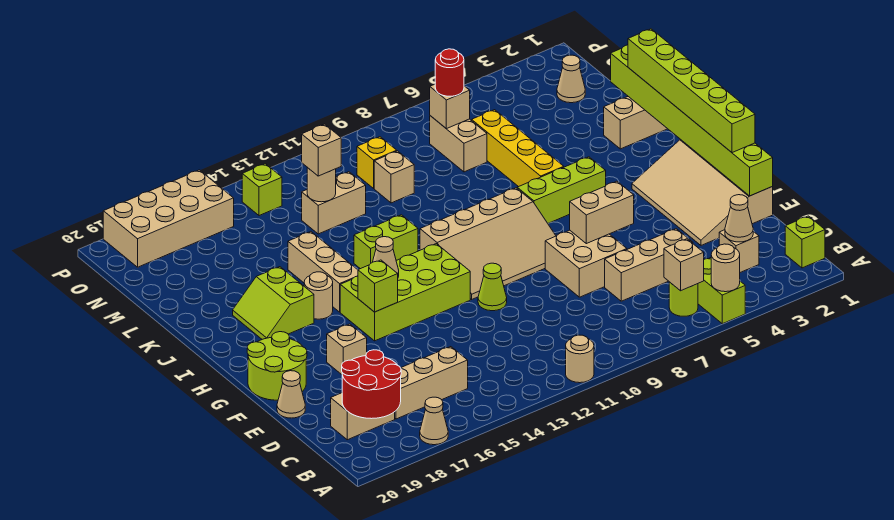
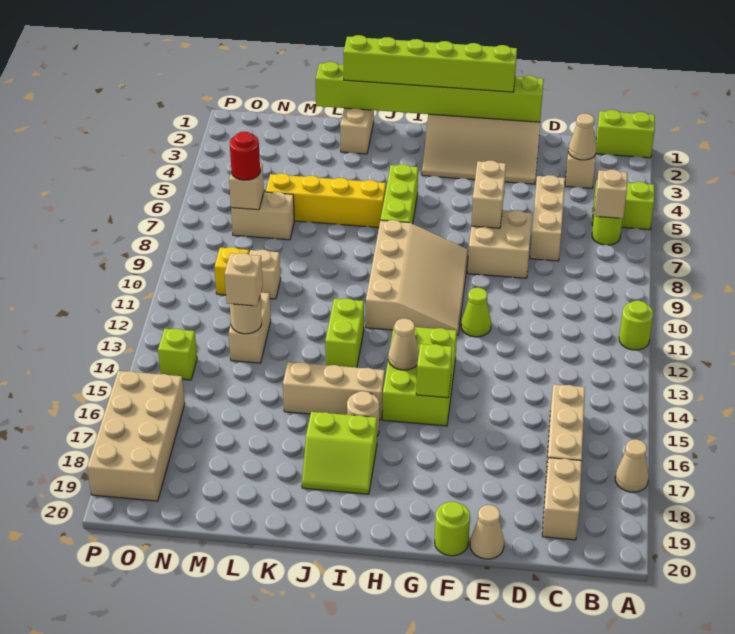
tan round brick A5 level 2 -> none
tan round brick A11 level 1 -> lime round brick A11 level 1
lime brick B1 level 1 -> lime brick A1:B1 level 1
red round brick B18:C19 level 2 -> none
tan brick F17 level 1 -> none
lime round brick F19:G20 level 1 -> lime round brick F20 level 1
lime brick G12:H15 level 1 -> lime brick G13:H15 level 1
tan cone N2 level 1 -> none

